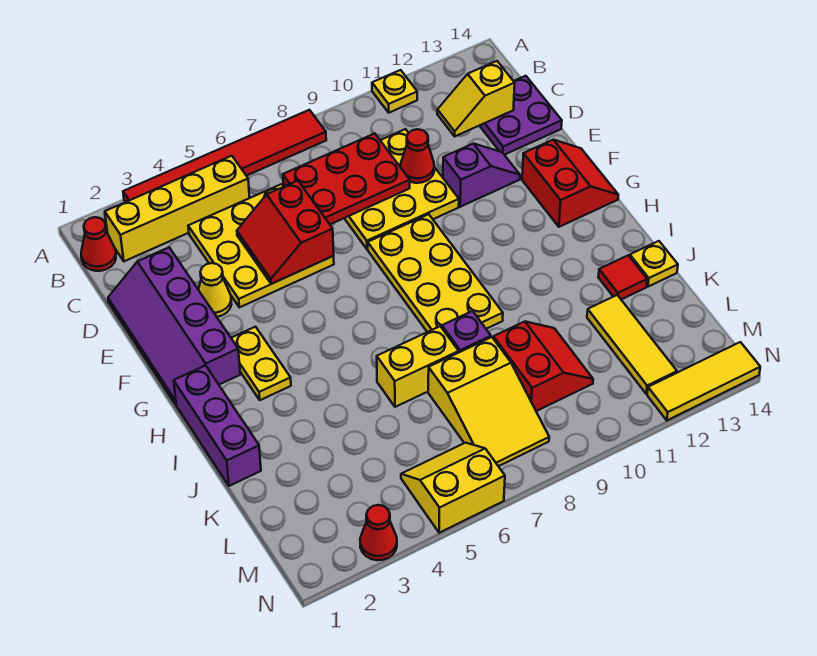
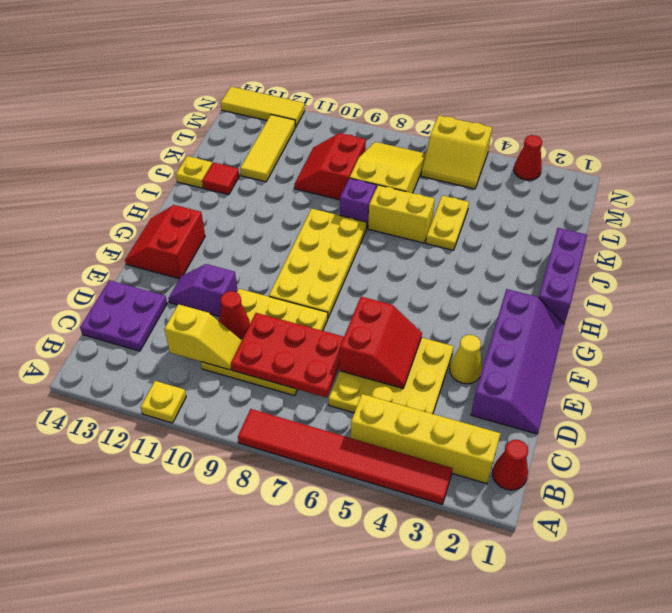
yellow slope C12:C13 level 2 top 13 -> yellow slope C10:C11 level 2 top 11
yellow plate G3:H3 level 1 -> yellow plate J5:K5 level 1

